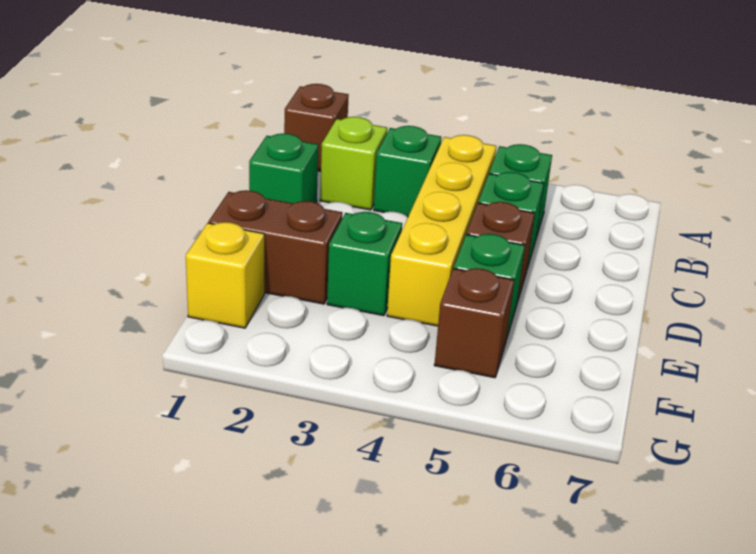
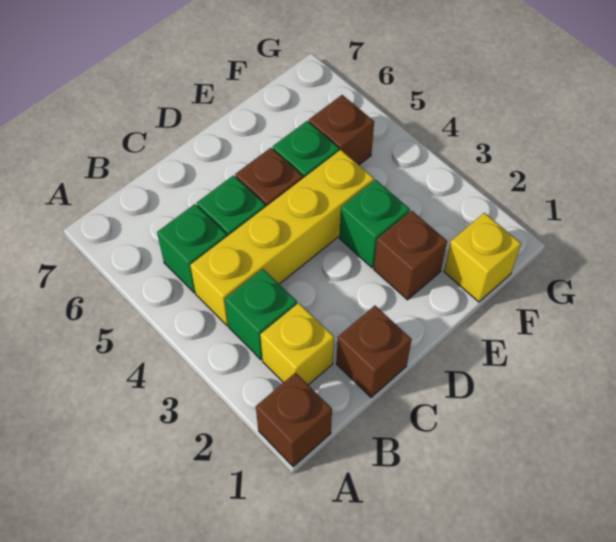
lime brick B2 level 1 -> yellow brick B2 level 1
green brick C1 level 1 -> brown brick C1 level 1
brown brick E1:E2 level 1 -> brown brick E2 level 1

